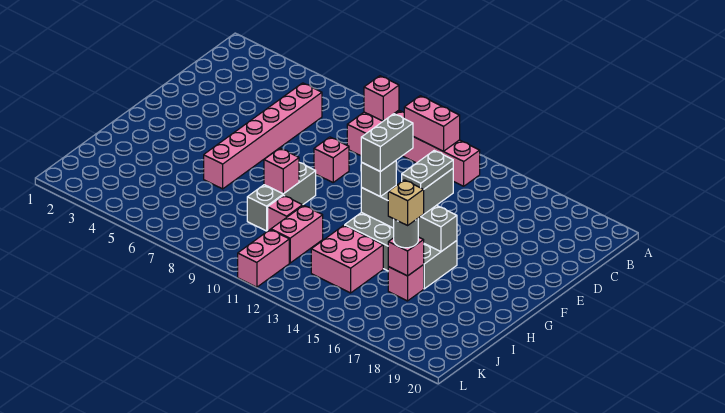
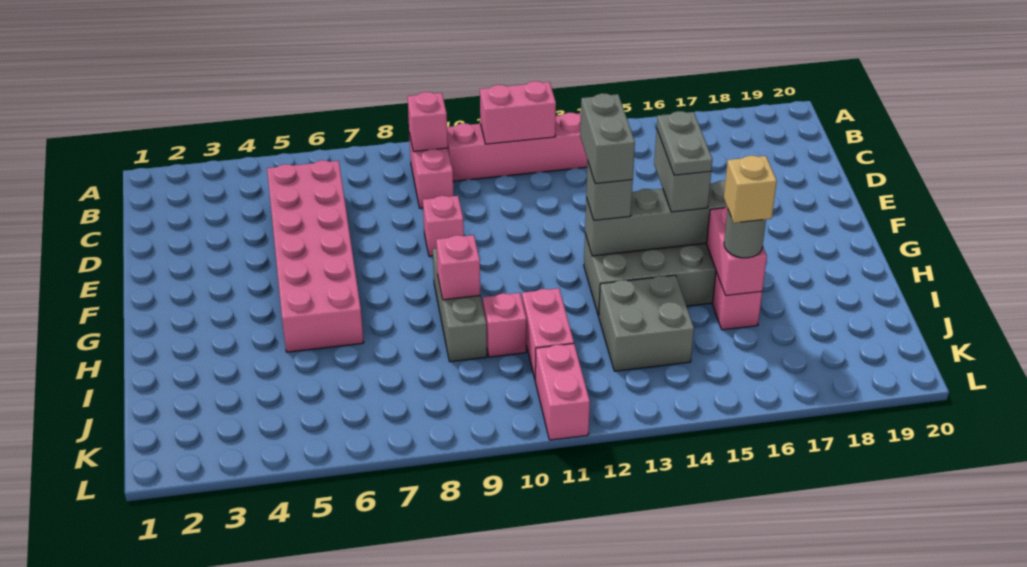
pink brick C6:H6 level 1 -> pink brick C5:H6 level 1
pink brick I13:J14 level 1 -> grey brick I13:J14 level 1
pink brick I16 level 2 -> pink brick H16:I16 level 2

